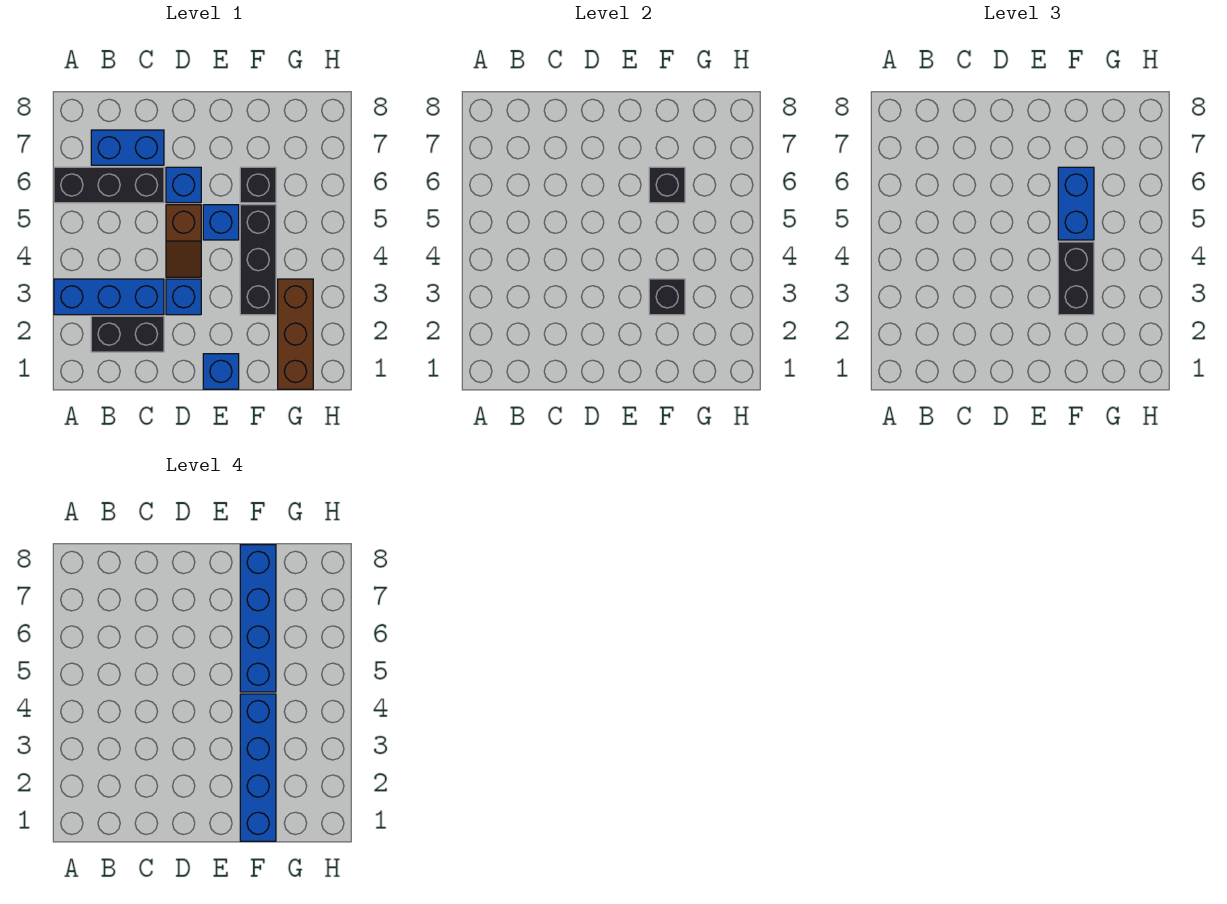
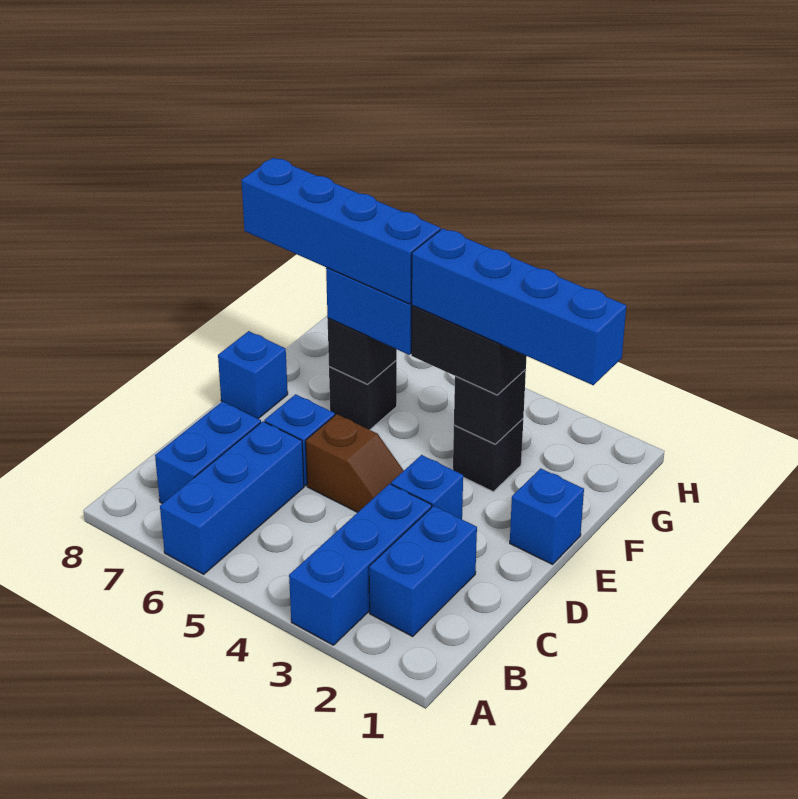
black brick A6:C6 level 1 -> blue brick A6:C6 level 1
black brick B2:C2 level 1 -> blue brick B2:C2 level 1
blue brick E5 level 1 -> blue brick E8 level 1
black brick F3:F5 level 1 -> black brick F3 level 1
brown brick G1:G3 level 1 -> none

